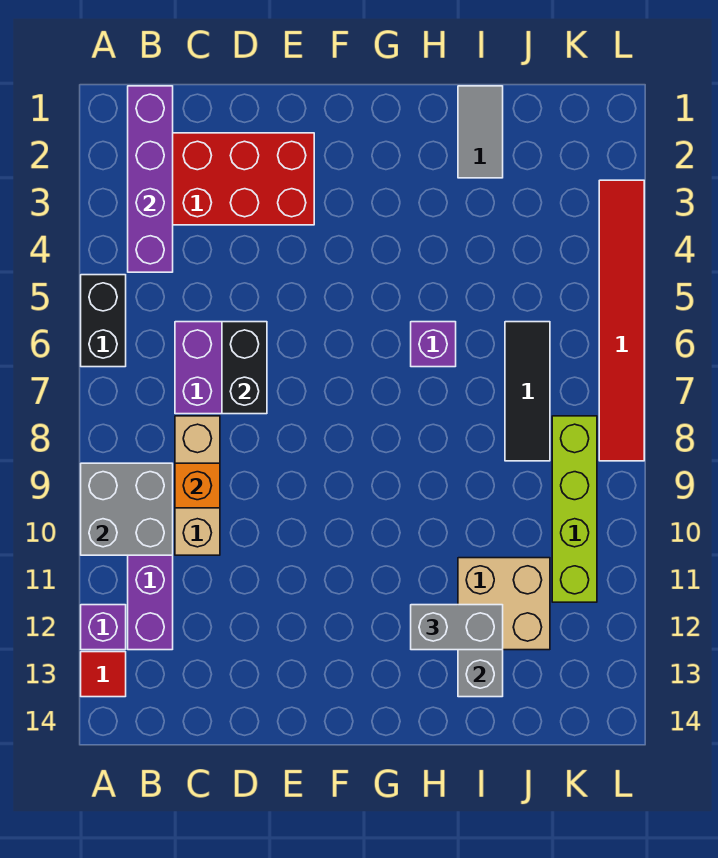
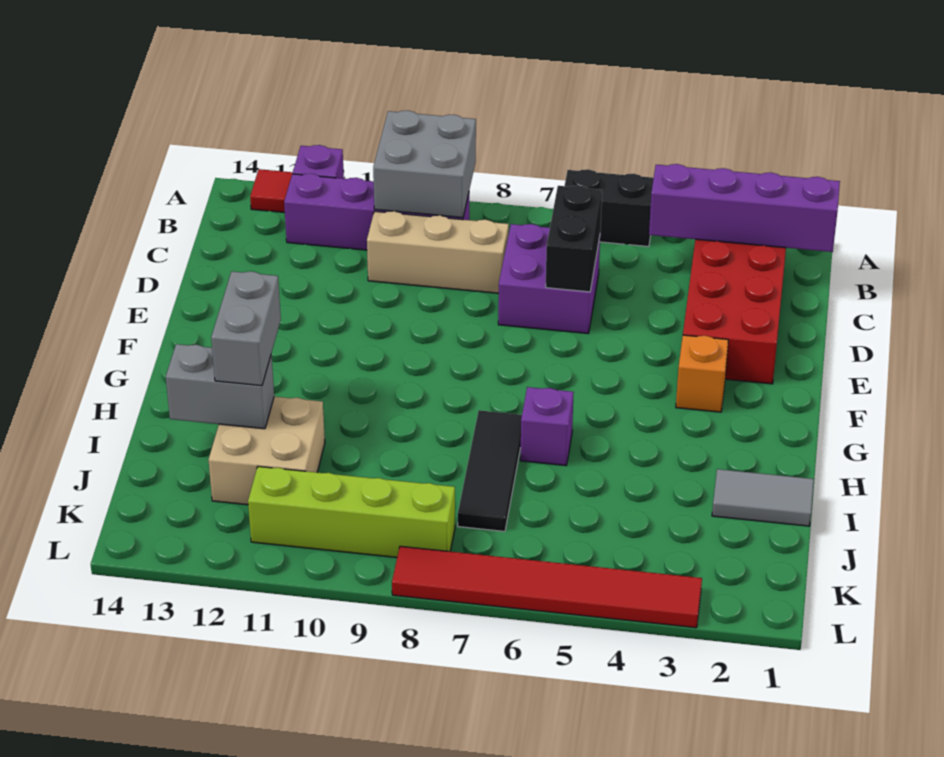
orange brick C9 level 2 -> orange brick F3 level 1
black brick D6:D7 level 2 -> black brick C6:D6 level 2
black tile J6:J8 level 1 -> black tile H7:J7 level 1

